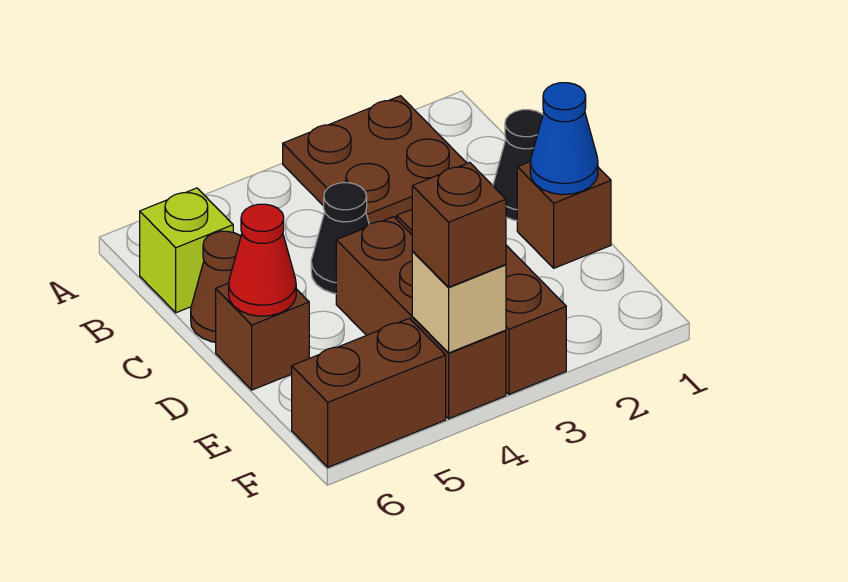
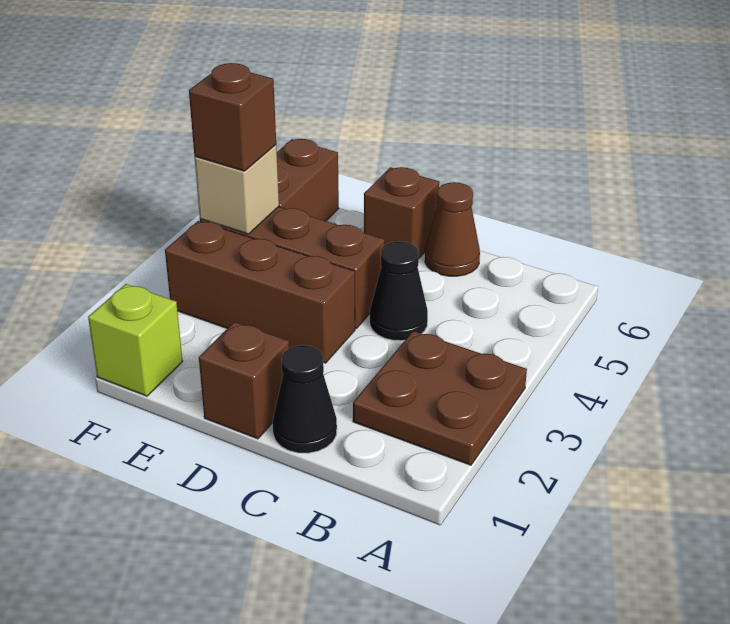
lime brick B6 level 1 -> lime brick F1 level 1
blue cone D1 level 2 -> none
red cone D6 level 2 -> none

